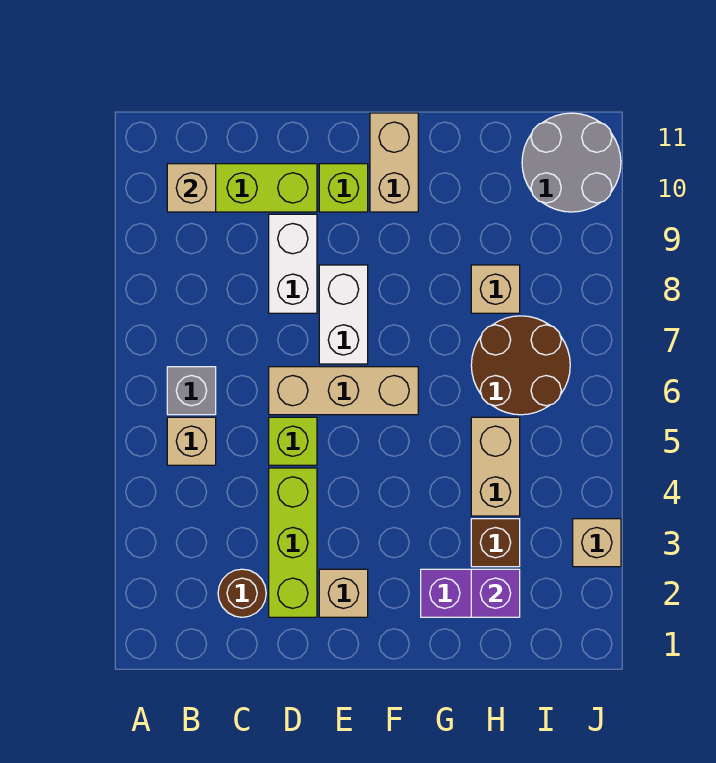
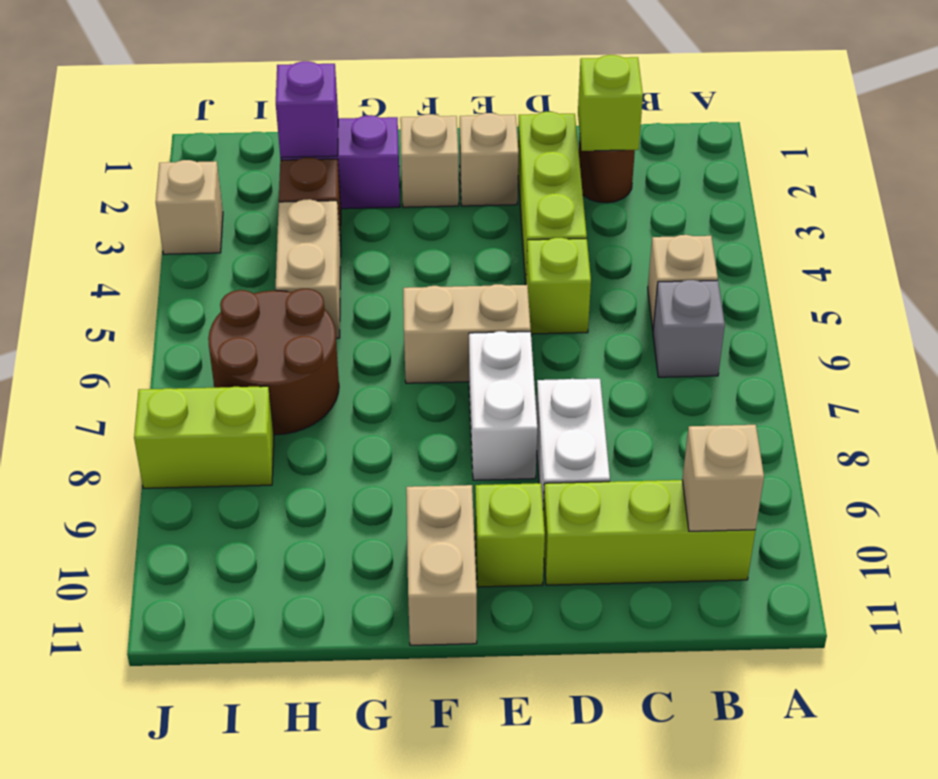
none -> lime brick C2 level 2
tan brick D6:F6 level 1 -> tan brick E6:F6 level 1
tan brick H8 level 1 -> tan brick F2 level 1
none -> lime brick I8:J8 level 1
grey round brick I10:J11 level 1 -> none

